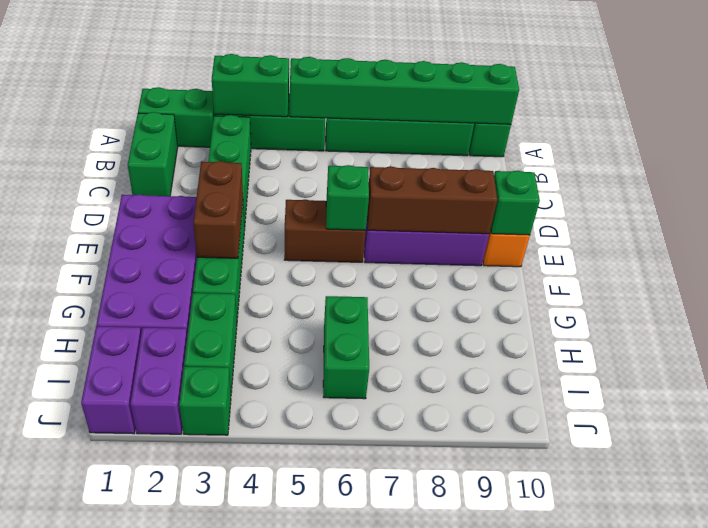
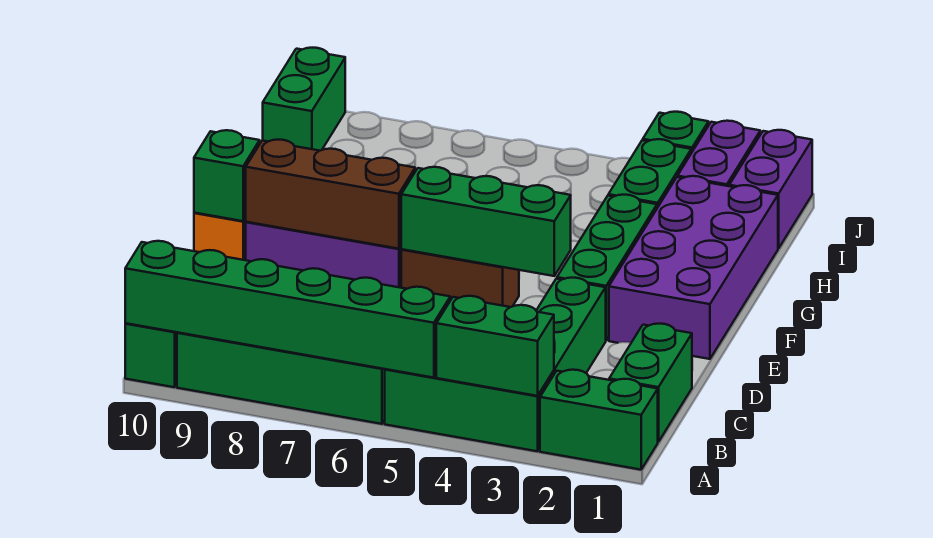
brown brick E3:F3 level 2 -> none
green brick E6 level 2 -> green brick E4:E6 level 2
green brick H6:I6 level 1 -> green brick I10:J10 level 1

